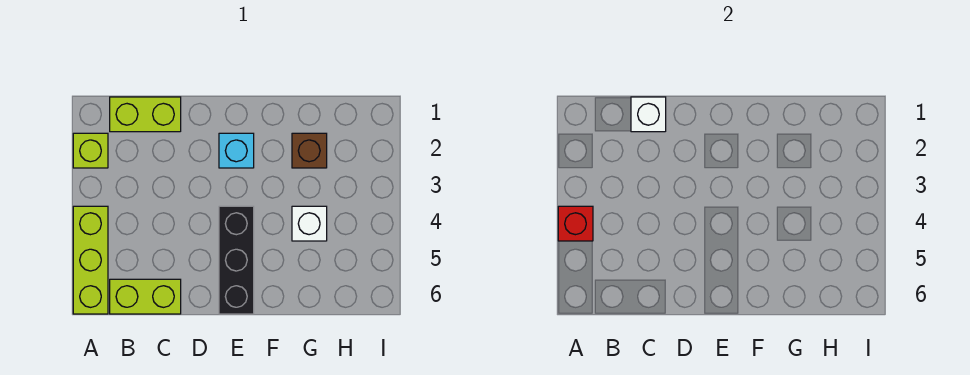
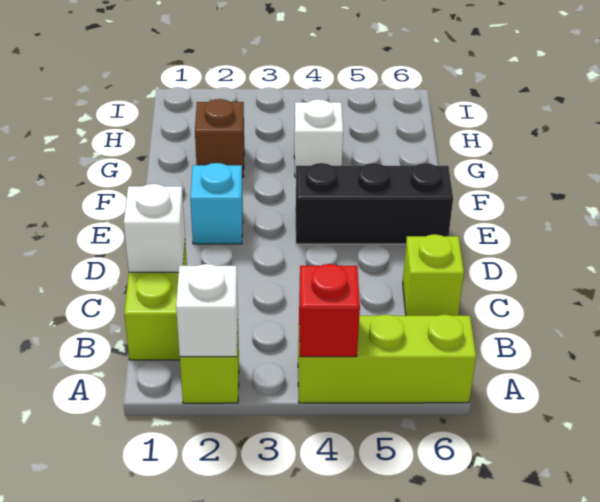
none -> white brick A2 level 2
lime brick B6:C6 level 1 -> lime brick C6 level 1

